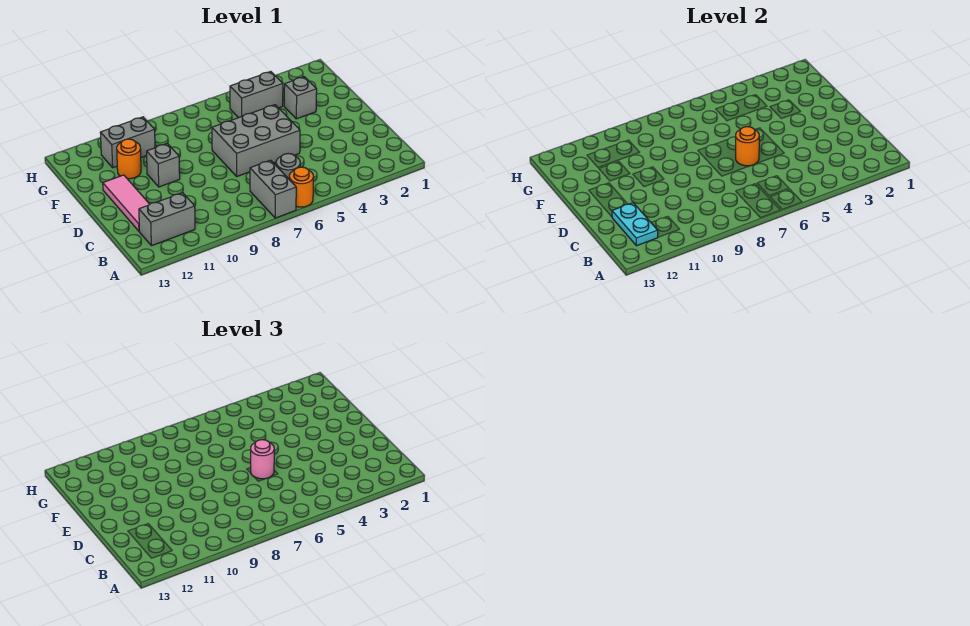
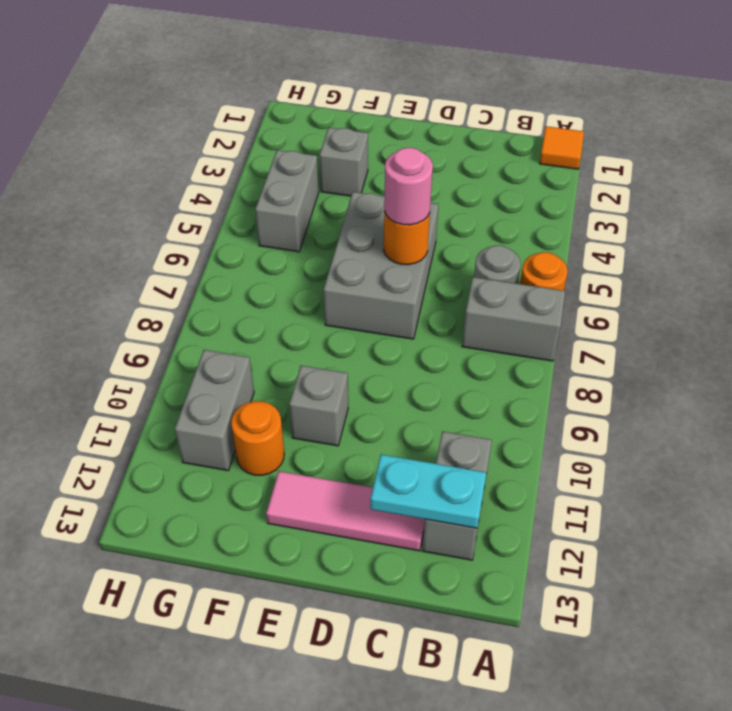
none -> orange tile A1 level 1

